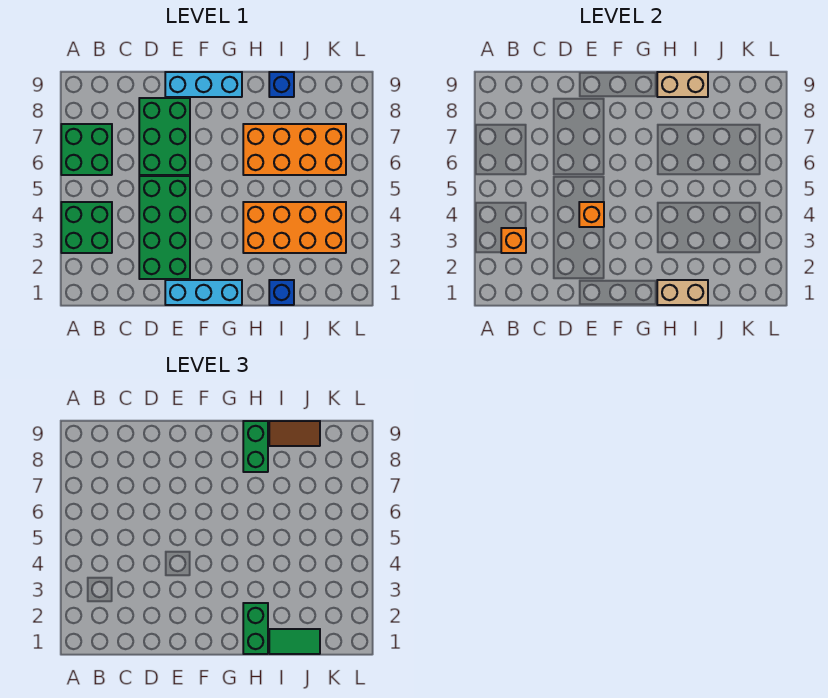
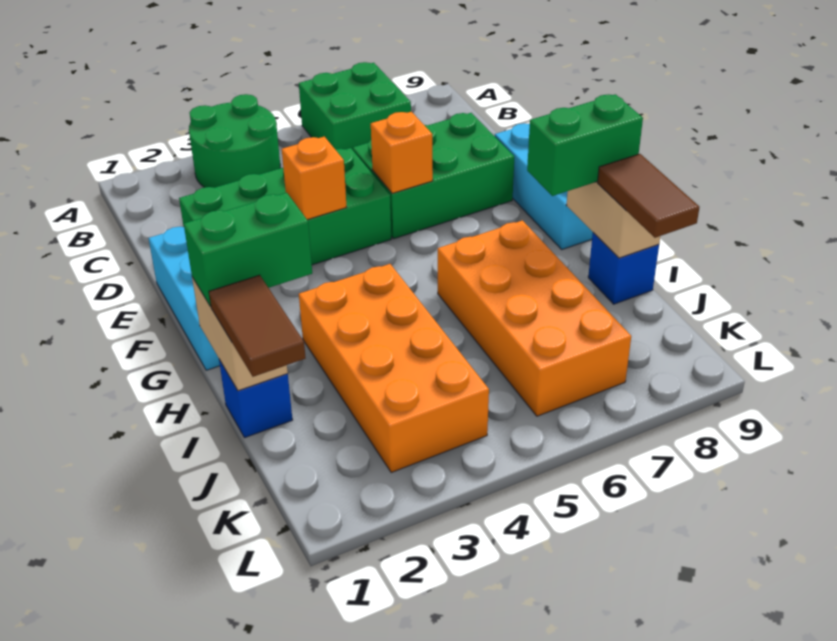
green brick A3:B4 level 1 -> green round brick A3:B4 level 1
orange brick B3 level 2 -> orange brick E6 level 2
green tile I1:J1 level 3 -> brown tile I1:J1 level 3

